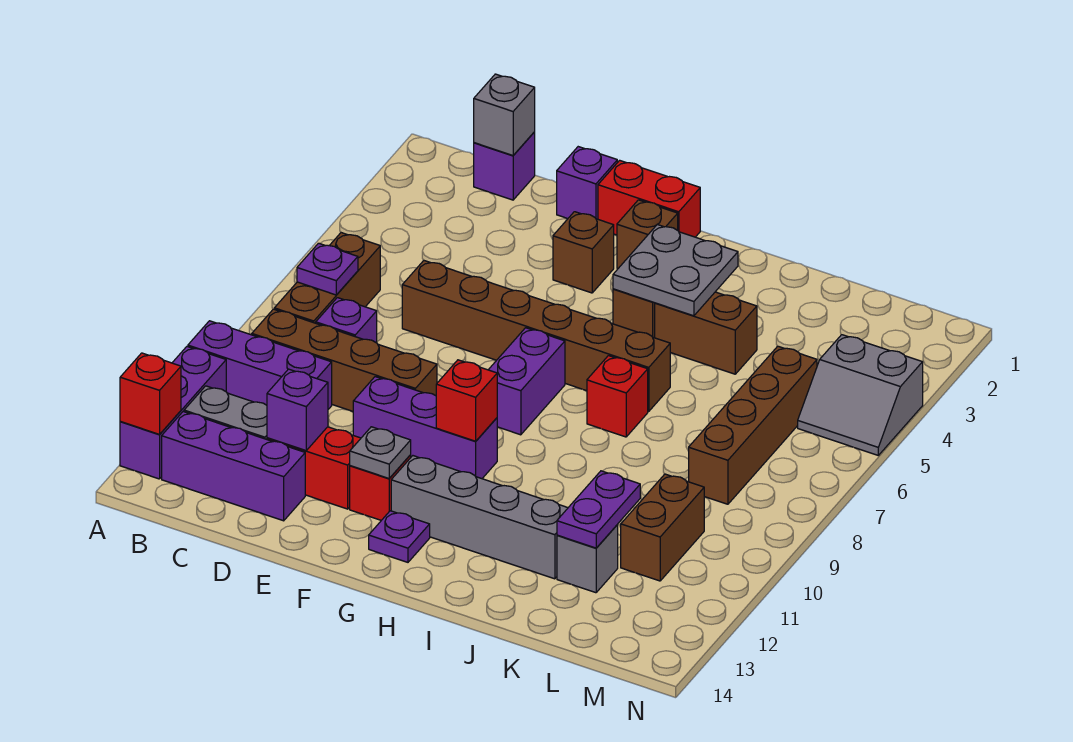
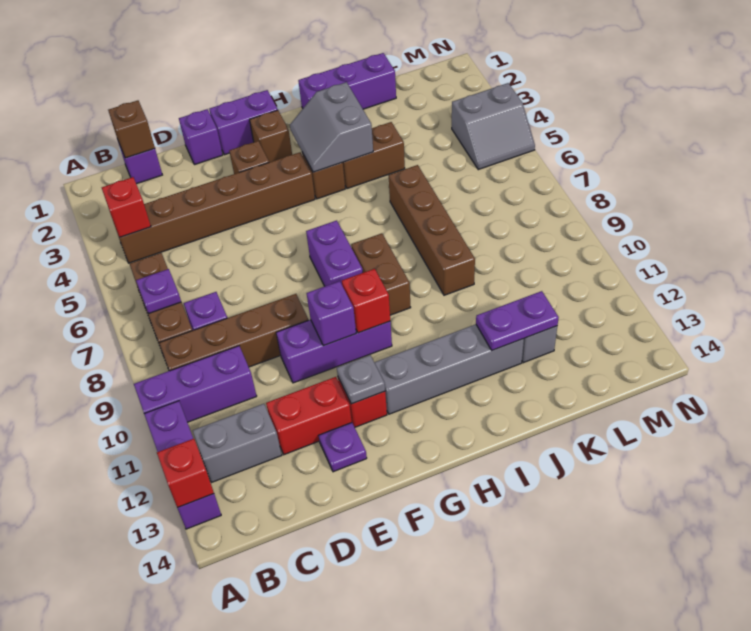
purple brick B13:D13 level 1 -> purple brick I1:K1 level 1
grey brick C1 level 2 -> brown brick C1 level 2
brown brick D6:I6 level 1 -> brown brick B4:G4 level 1
purple brick D12 level 2 -> purple brick F10 level 2
red brick F1:G1 level 1 -> purple brick F1:G1 level 1
purple plate G13 level 1 -> purple plate E13 level 1
grey plate H3:I4 level 2 -> grey slope H3:I4 level 2 top I
red brick I7 level 1 -> red brick B4 level 2
purple plate K11:K12 level 2 -> purple plate J12:K12 level 2
brown brick L5:L8 level 1 -> brown brick J6:J9 level 1
brown brick L10:L11 level 1 -> brown brick H8:H9 level 1

